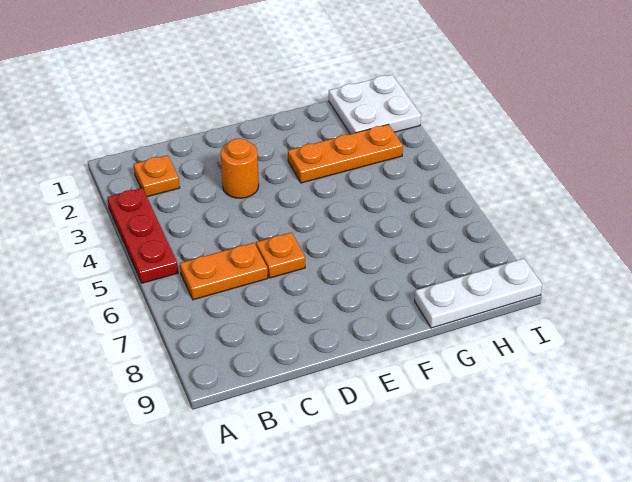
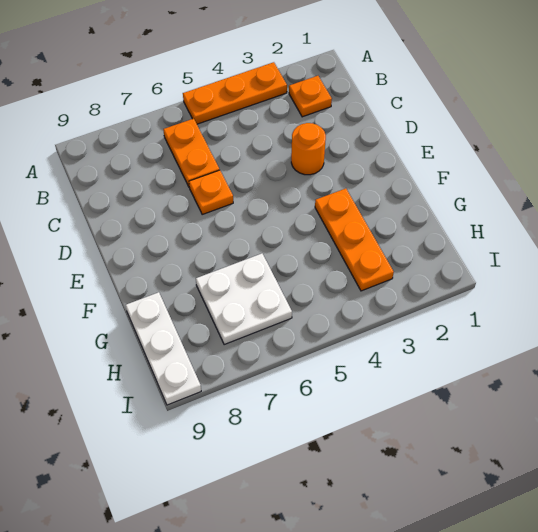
red plate A3:A5 level 1 -> orange plate A3:A5 level 1
white plate H1:I2 level 1 -> white plate G6:H7 level 1

